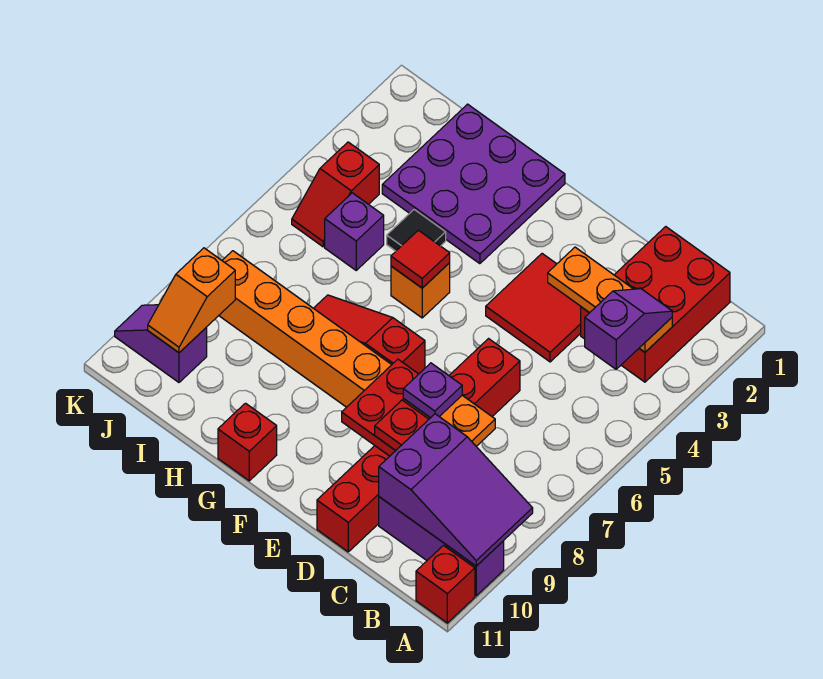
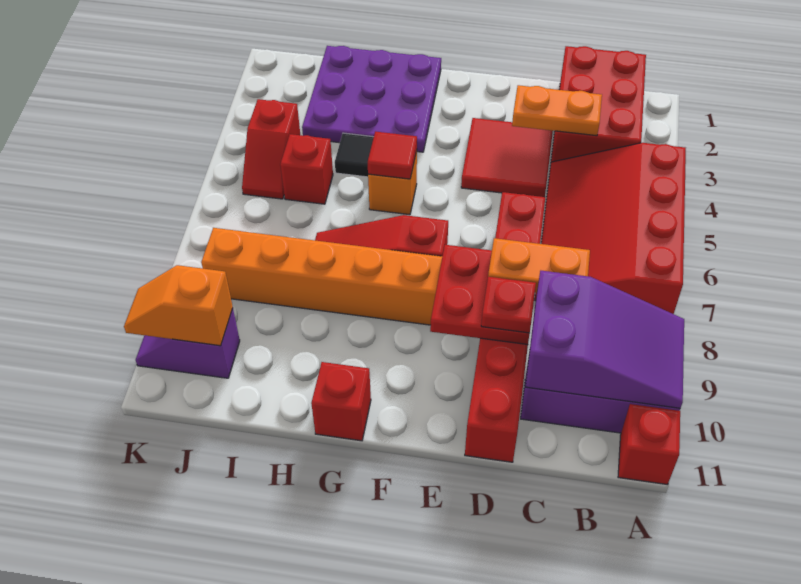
none -> red slope A4:C7 level 1 top A
orange plate B3:D3 level 2 -> orange plate C3:D3 level 2
purple slope B3:B4 level 3 top 4 -> none
purple plate D8 level 4 -> none
purple brick I5 level 1 -> red brick I5 level 1
orange slope J9:J10 level 2 top 9 -> orange slope J10:K10 level 2 top J

